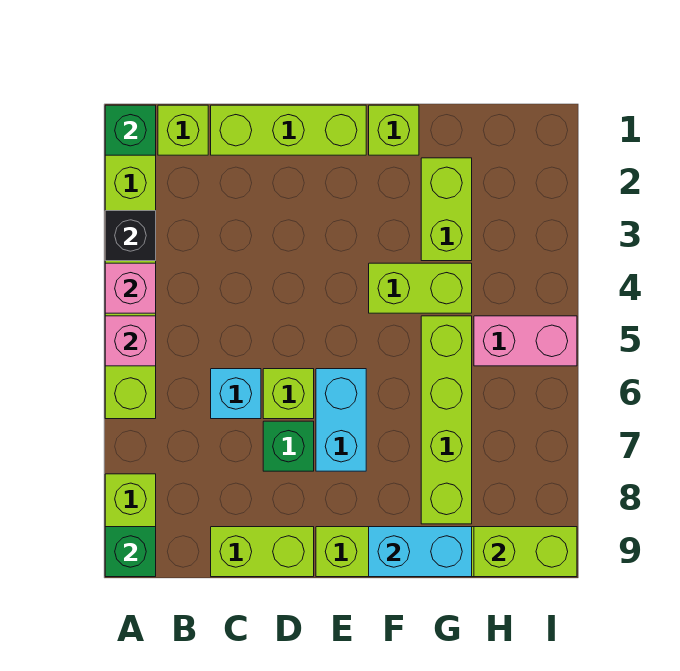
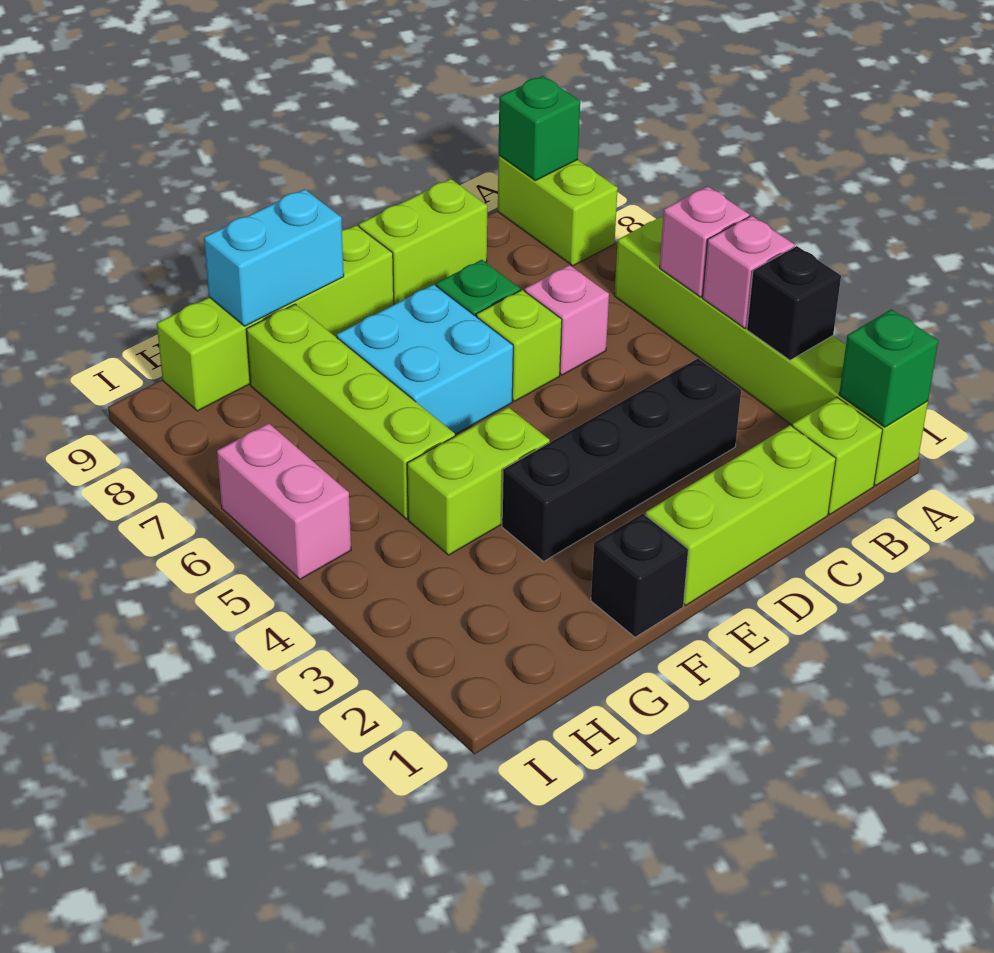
none -> black brick C3:F3 level 1
cyan brick C6 level 1 -> pink brick C6 level 1
cyan brick E6:E7 level 1 -> cyan brick E6:F7 level 1
lime brick F1 level 1 -> black brick F1 level 1
lime brick G2:G3 level 1 -> none
pink brick H5:I5 level 1 -> pink brick I5:I6 level 1
lime brick H9:I9 level 2 -> none

